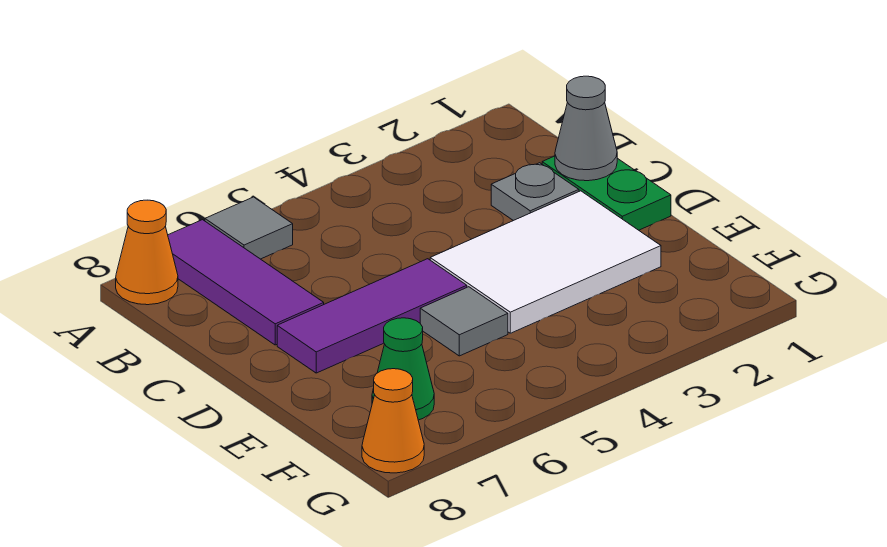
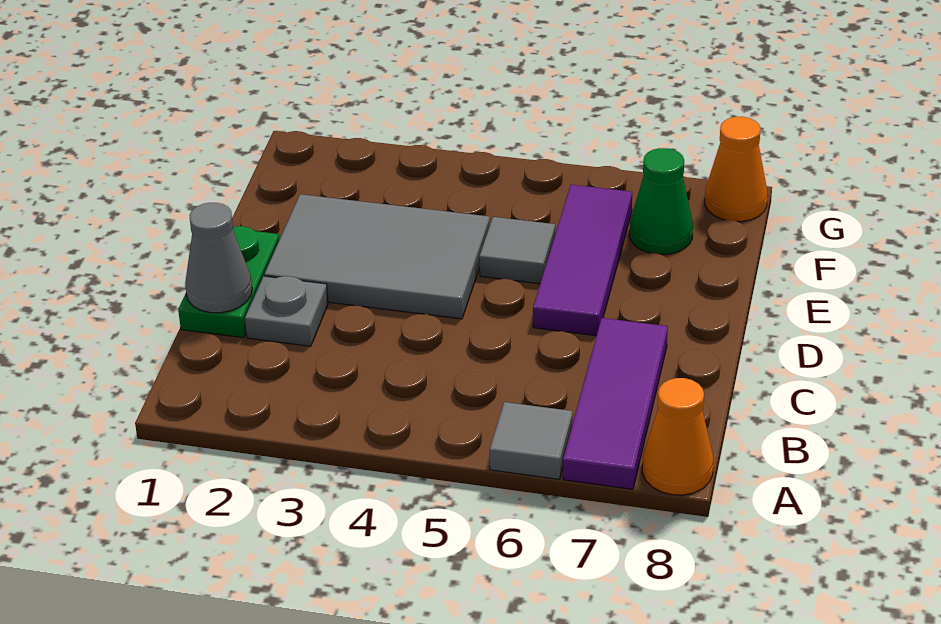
white tile D2:E4 level 1 -> grey tile D2:E4 level 1
purple tile D5:D7 level 1 -> purple tile D6:F6 level 1

